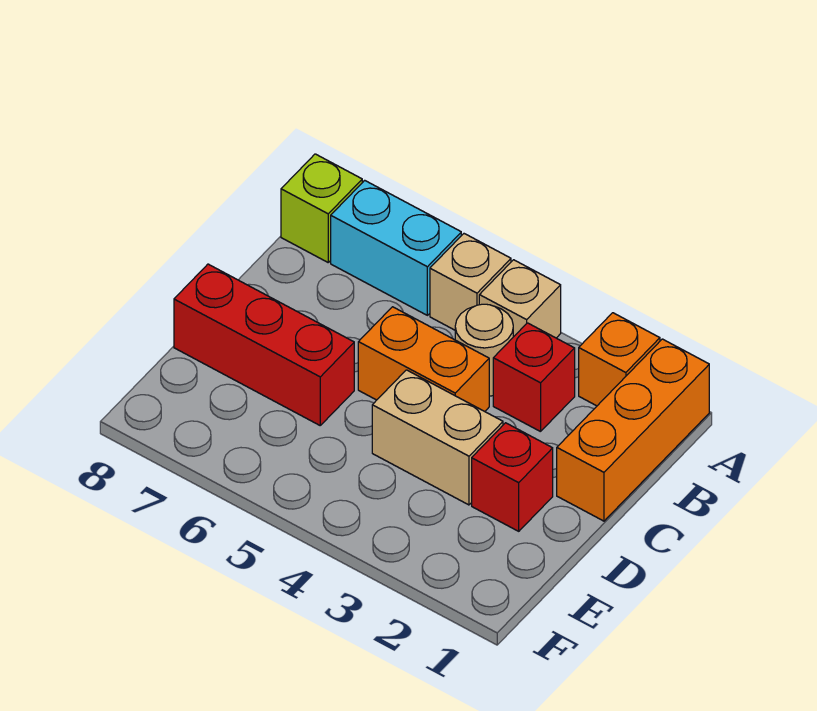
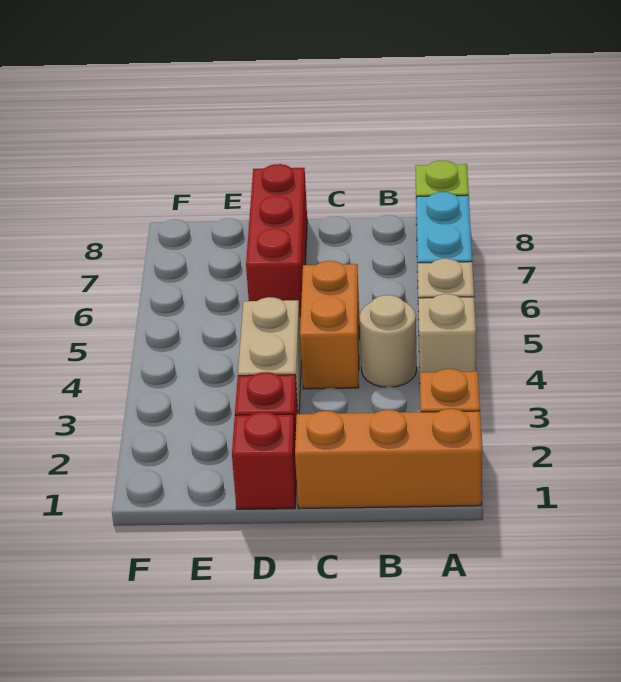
red brick B3 level 1 -> red brick D1 level 1

